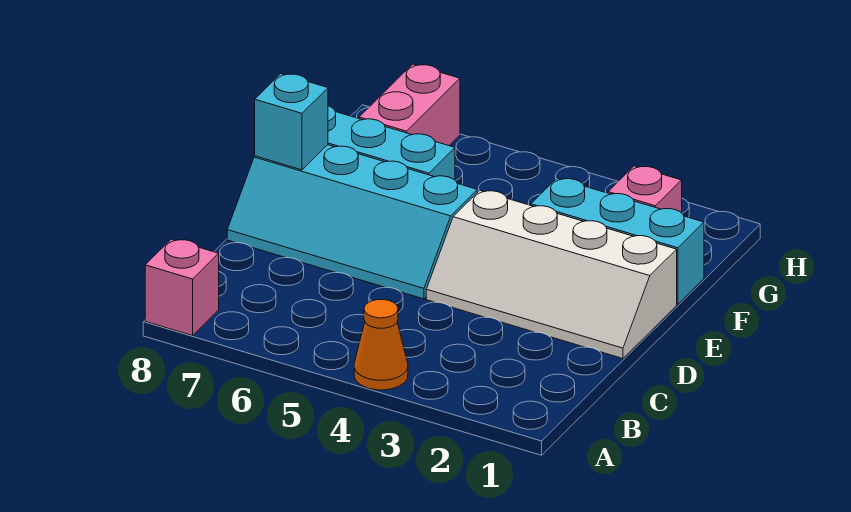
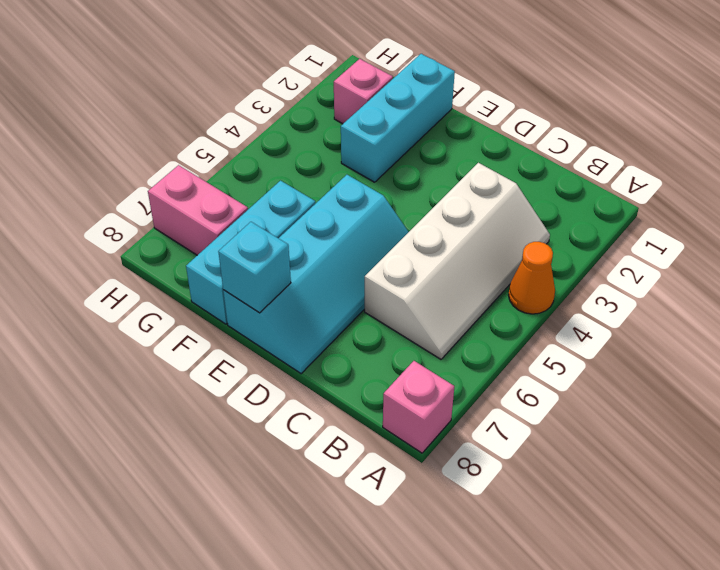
white slope D1:E4 level 1 top E -> white slope B3:C6 level 1 top C

